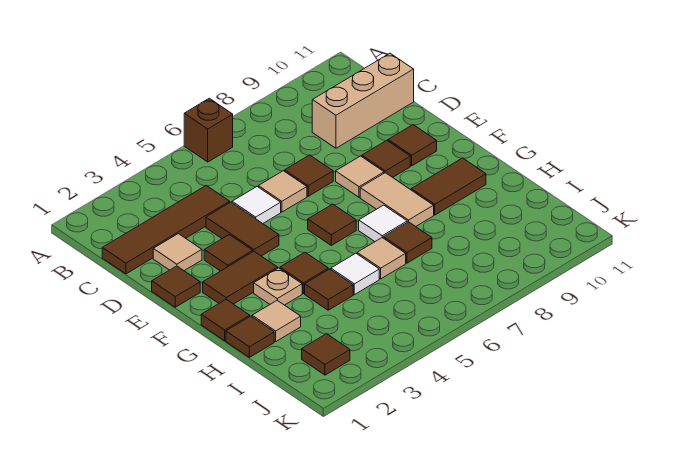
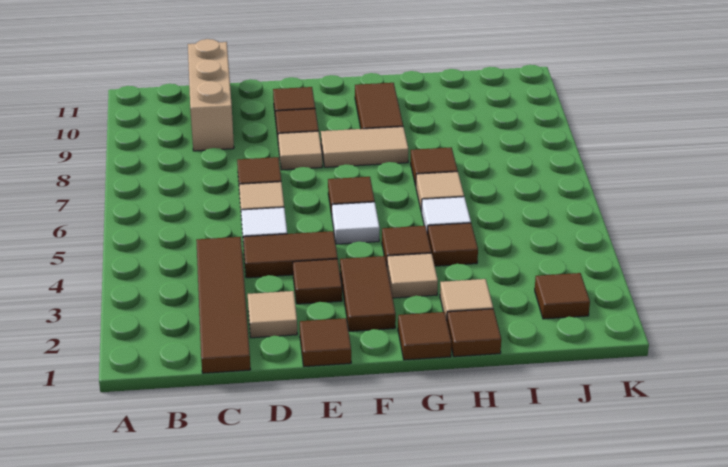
brown brick A6 level 1 -> none
tan plate G3 level 1 -> tan tile G3 level 1
white tile G7 level 1 -> white tile F5 level 1

